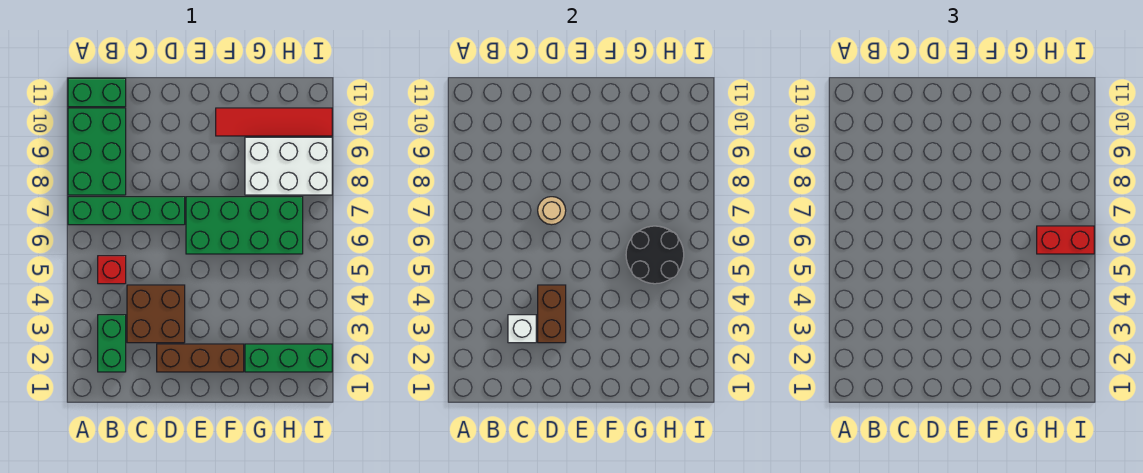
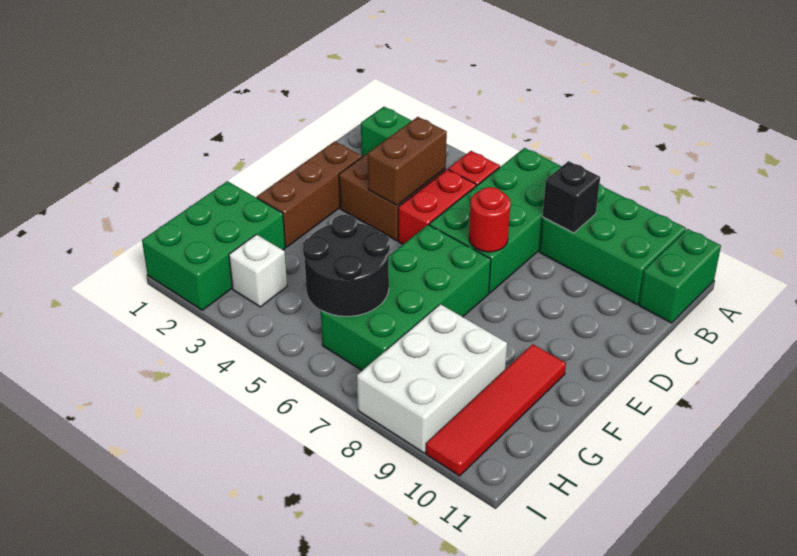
green brick A7:D7 level 1 -> green brick A6:D7 level 1
none -> black brick B8 level 2
white brick C3 level 2 -> white brick H3 level 1
brown brick D3:D4 level 2 -> brown brick C4:D4 level 2
tan round brick D7 level 2 -> red round brick D7 level 2
green brick G2:I2 level 1 -> green brick G1:I2 level 1
red brick H6:I6 level 3 -> red brick C5:D5 level 1

